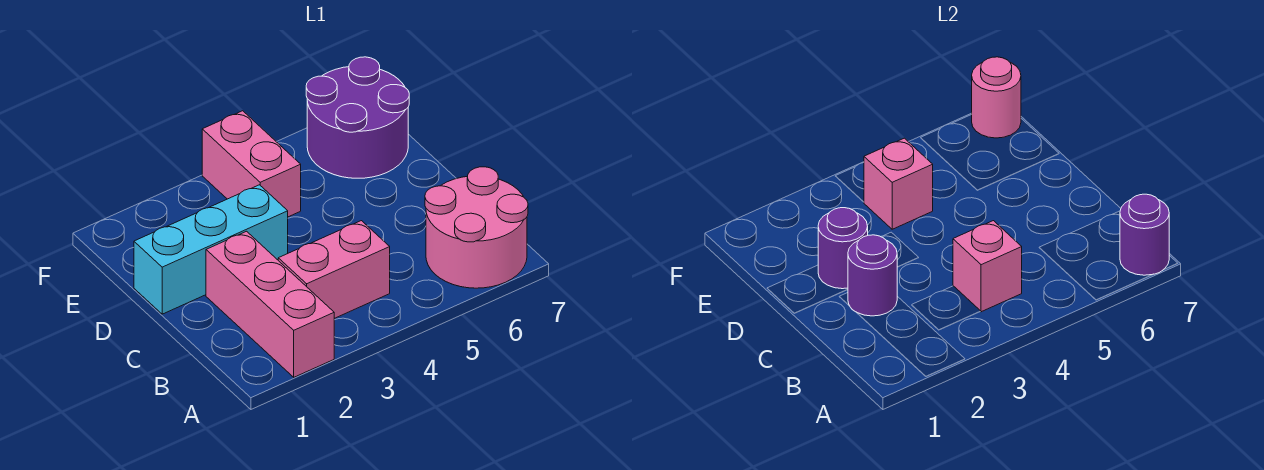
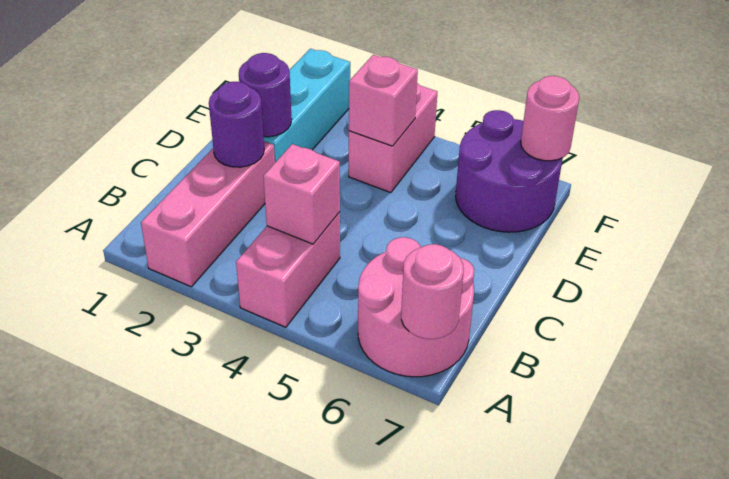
purple round brick A7 level 2 -> pink round brick A7 level 2
pink brick B3:B4 level 1 -> pink brick A4:B4 level 1
cyan brick D1:D3 level 1 -> cyan brick D2:F2 level 1

